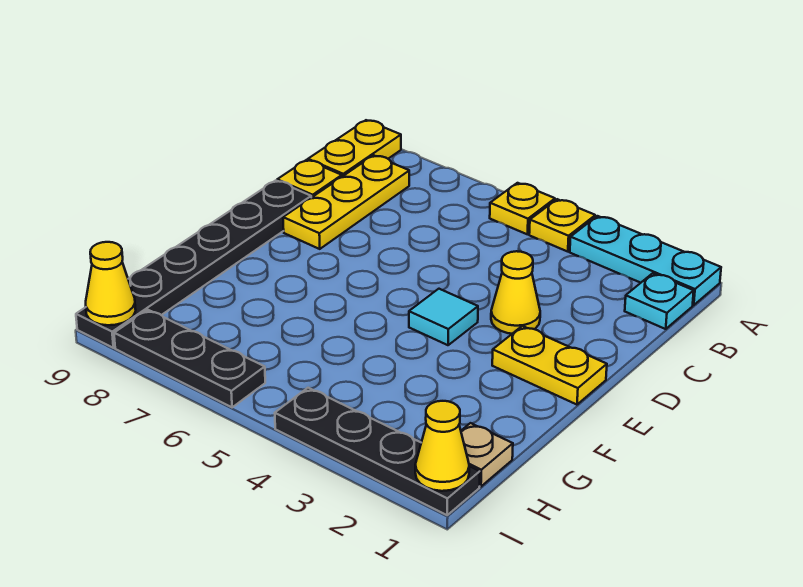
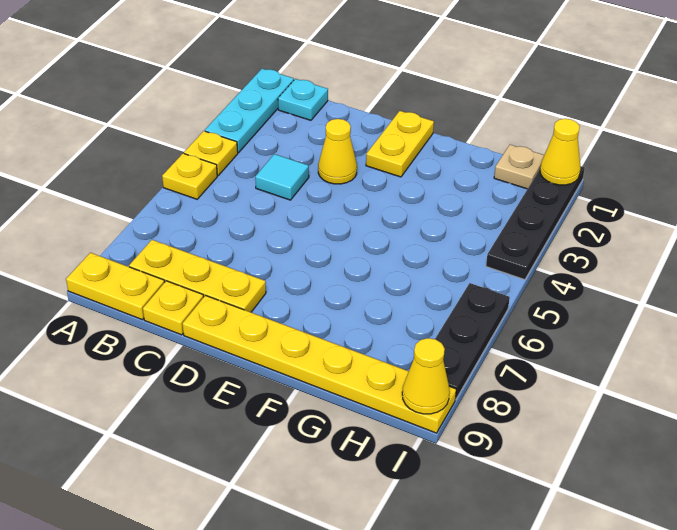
black plate D9:I9 level 1 -> yellow plate D9:I9 level 1
cyan tile E4 level 1 -> cyan tile C4 level 1

